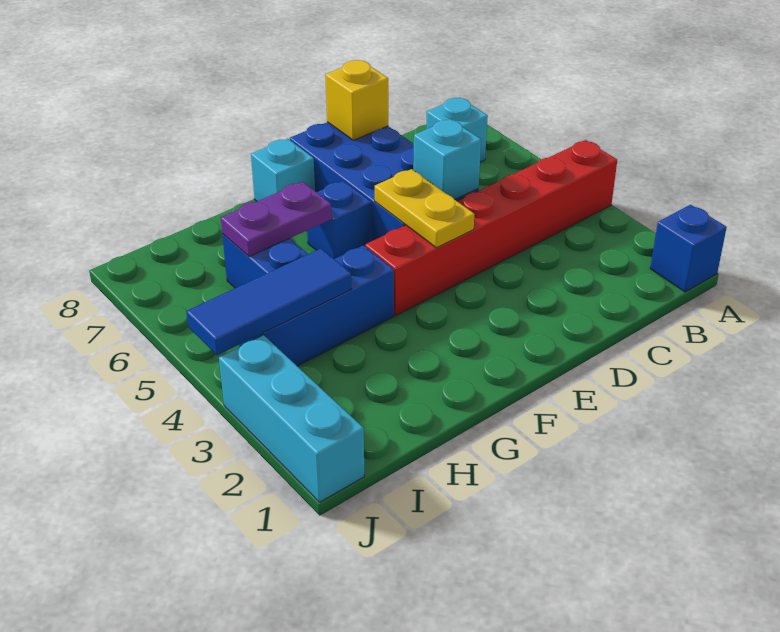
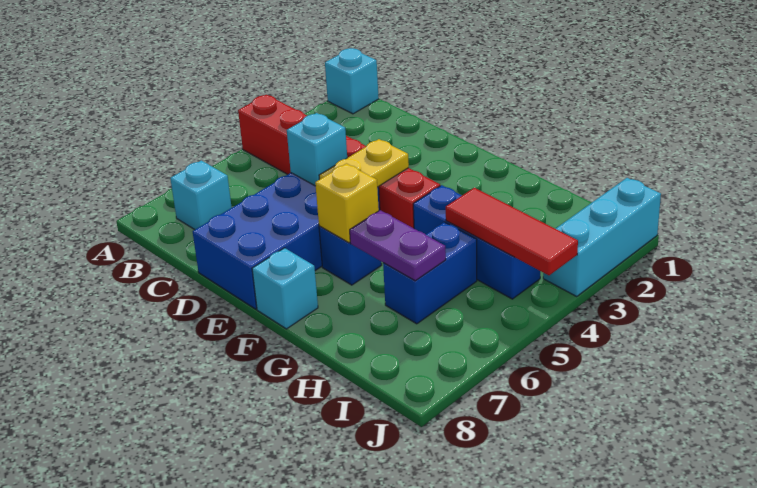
blue brick A1 level 1 -> cyan brick A1 level 1
yellow brick D8 level 2 -> yellow brick F6 level 2
blue tile H4:J4 level 2 -> red tile H4:J4 level 2

